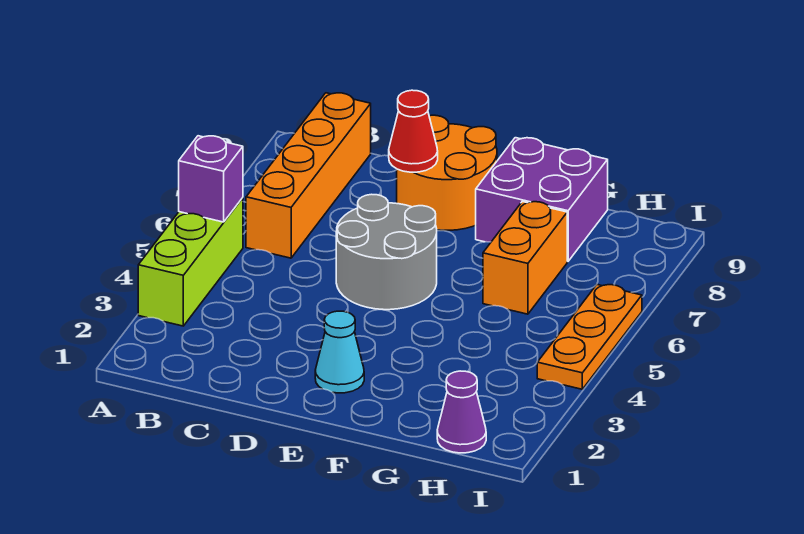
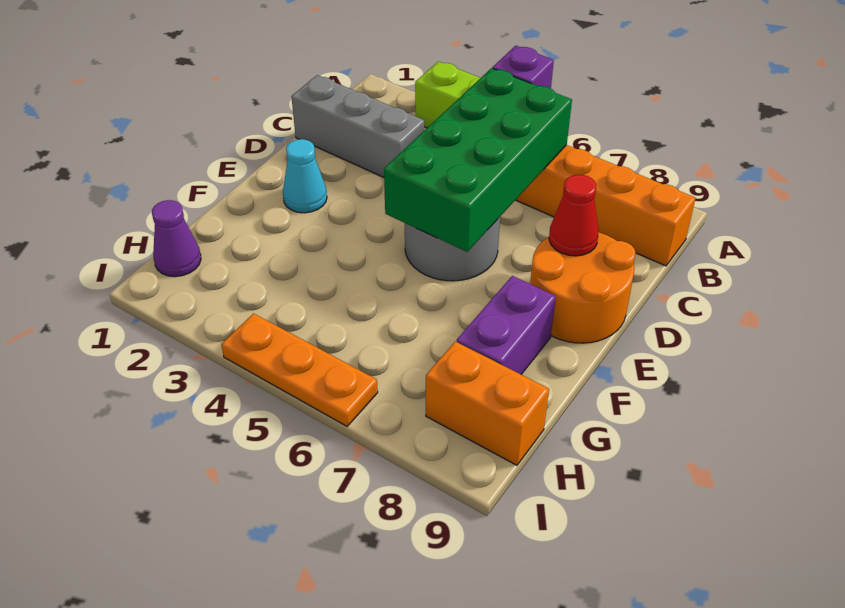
none -> green brick B5:E6 level 2
none -> grey brick C1:C3 level 1
purple brick F8:G9 level 1 -> purple brick F8:G8 level 1
orange brick G6:G7 level 1 -> orange brick H8:H9 level 1

